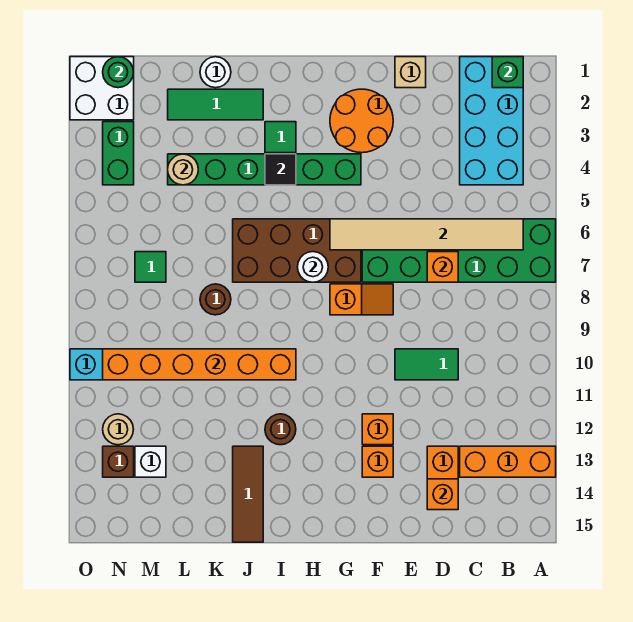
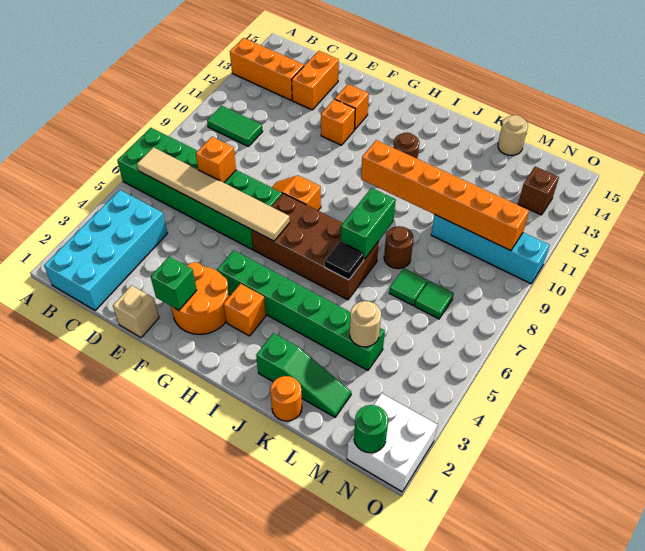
green brick B1 level 2 -> green brick F2 level 2
green tile D10:E10 level 1 -> green tile B10:C10 level 1
orange brick D14 level 2 -> orange brick H3 level 1
white round brick H7 level 2 -> none
green tile I3 level 1 -> green tile L7 level 1
black tile I4 level 2 -> black tile J6 level 2
green tile J2:L2 level 1 -> green slope J2:L2 level 1 top J
brown tile J13:J15 level 1 -> none
white round brick K1 level 1 -> orange round brick K1 level 1
white brick M13 level 1 -> none
green brick N3:N4 level 1 -> green brick J7:J8 level 2
tan round brick N12 level 1 -> tan round brick L15 level 1

